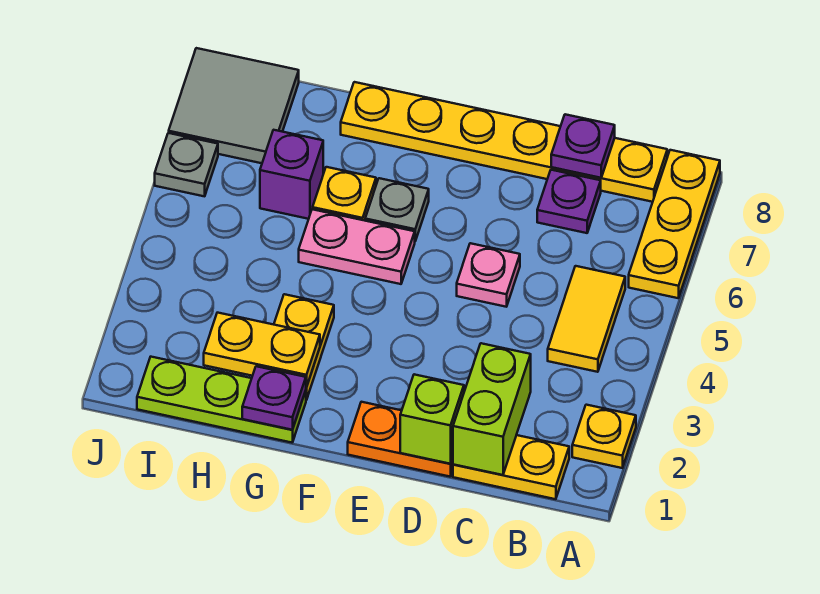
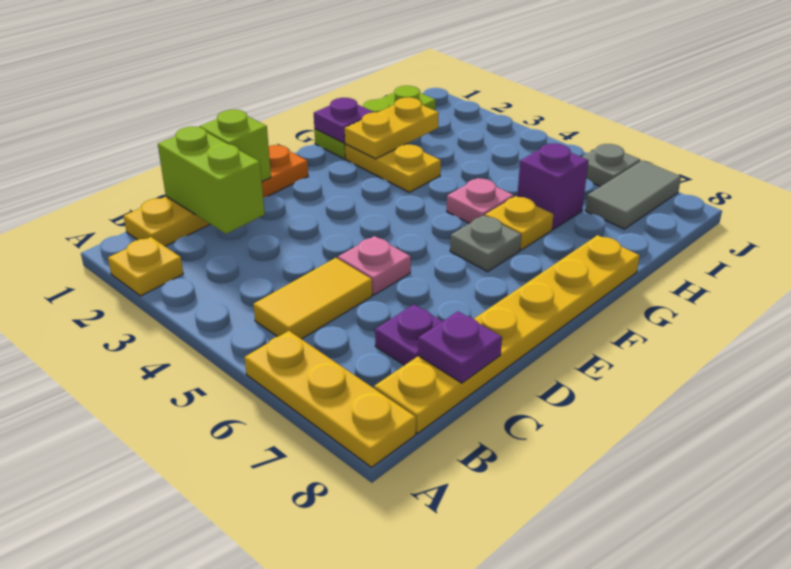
yellow tile B4:B5 level 1 -> yellow tile B5:C5 level 1
pink plate F5:G5 level 1 -> pink plate G5 level 1
grey tile I7:J8 level 1 -> grey tile I7:J7 level 1

